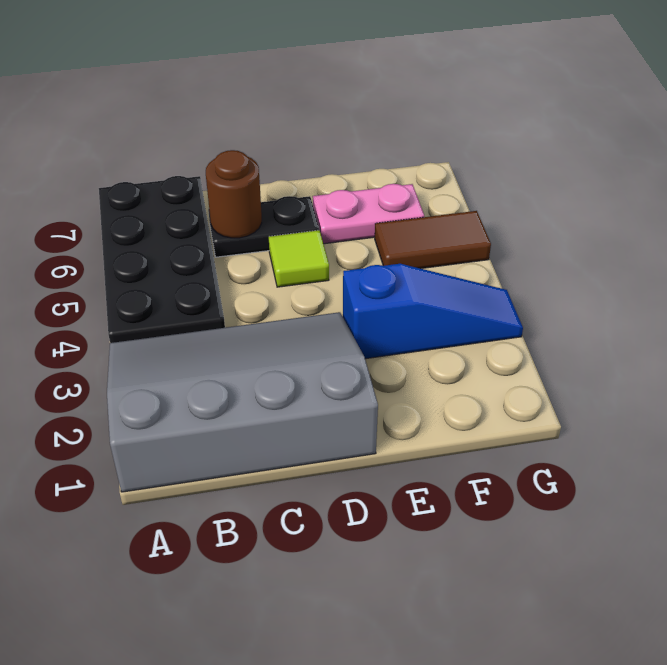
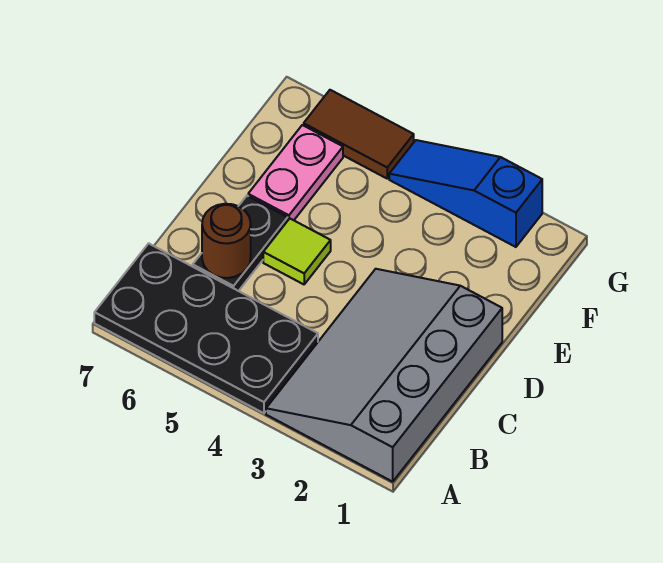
blue slope E3:G3 level 1 top E -> blue slope G2:G4 level 1 top 2
brown tile F5:G5 level 1 -> brown tile G5:G6 level 1

